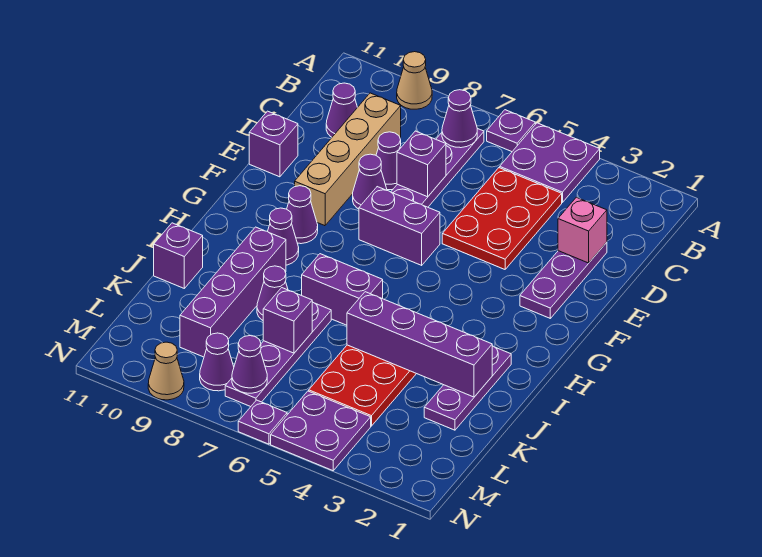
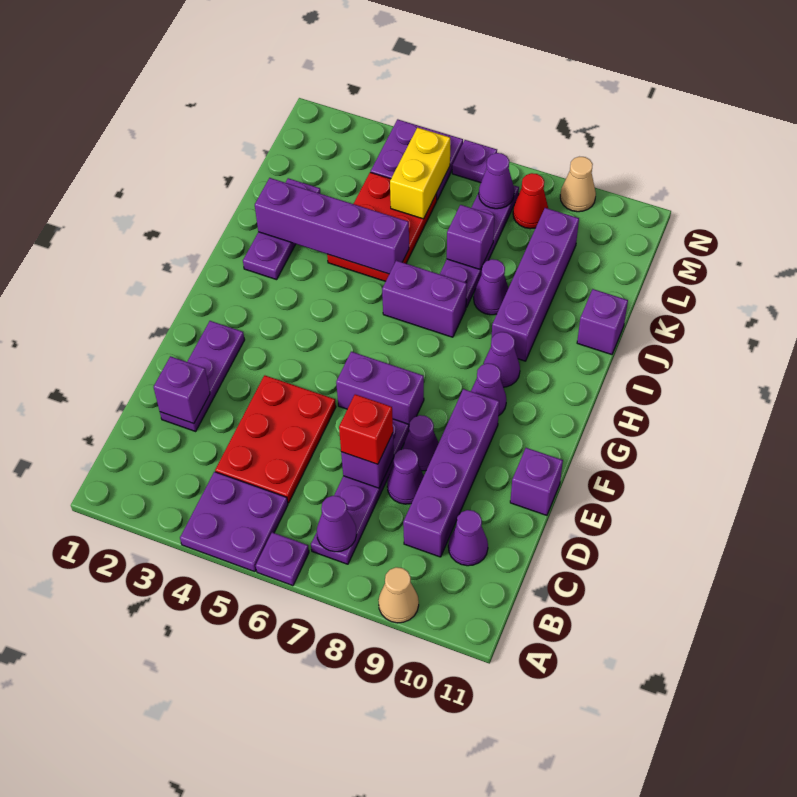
tan brick C9:F9 level 1 -> purple brick C9:F9 level 1
pink brick D2 level 2 -> purple brick D2 level 2
none -> red brick D7 level 3
none -> yellow brick L5:M5 level 2
purple cone M8 level 1 -> red cone M8 level 1

